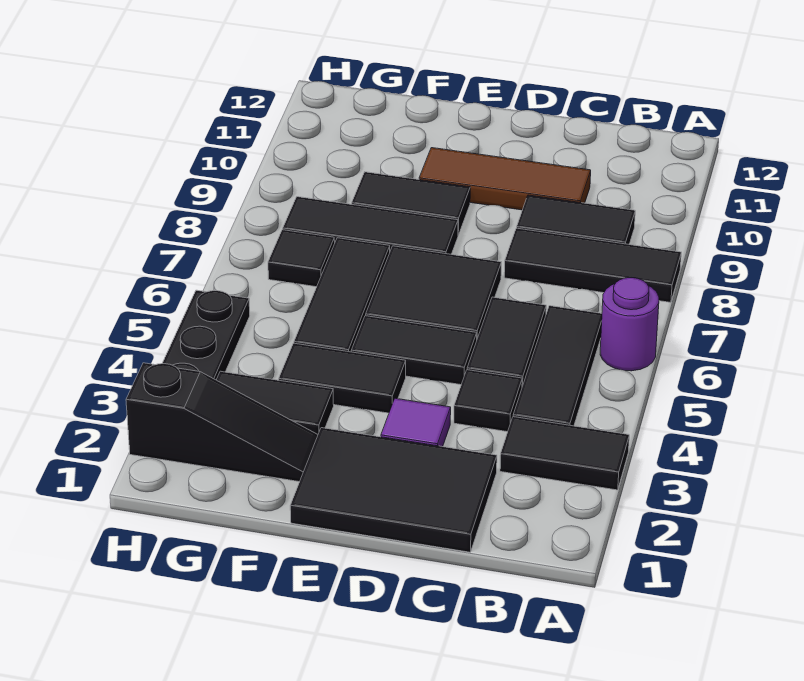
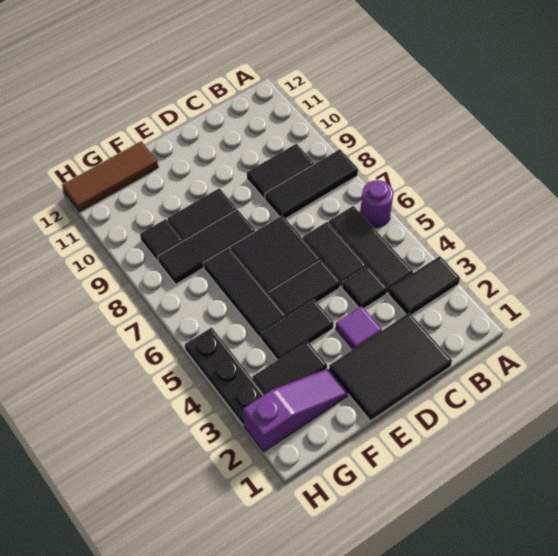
brown tile C10:E10 level 1 -> brown tile F12:H12 level 1
black slope F2:H2 level 1 top H -> purple slope F2:H2 level 1 top H
black tile G7 level 1 -> black tile G9 level 1

